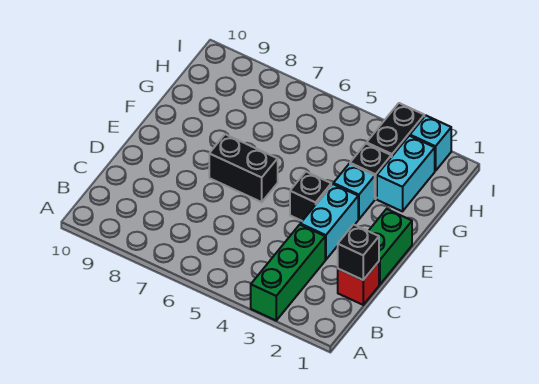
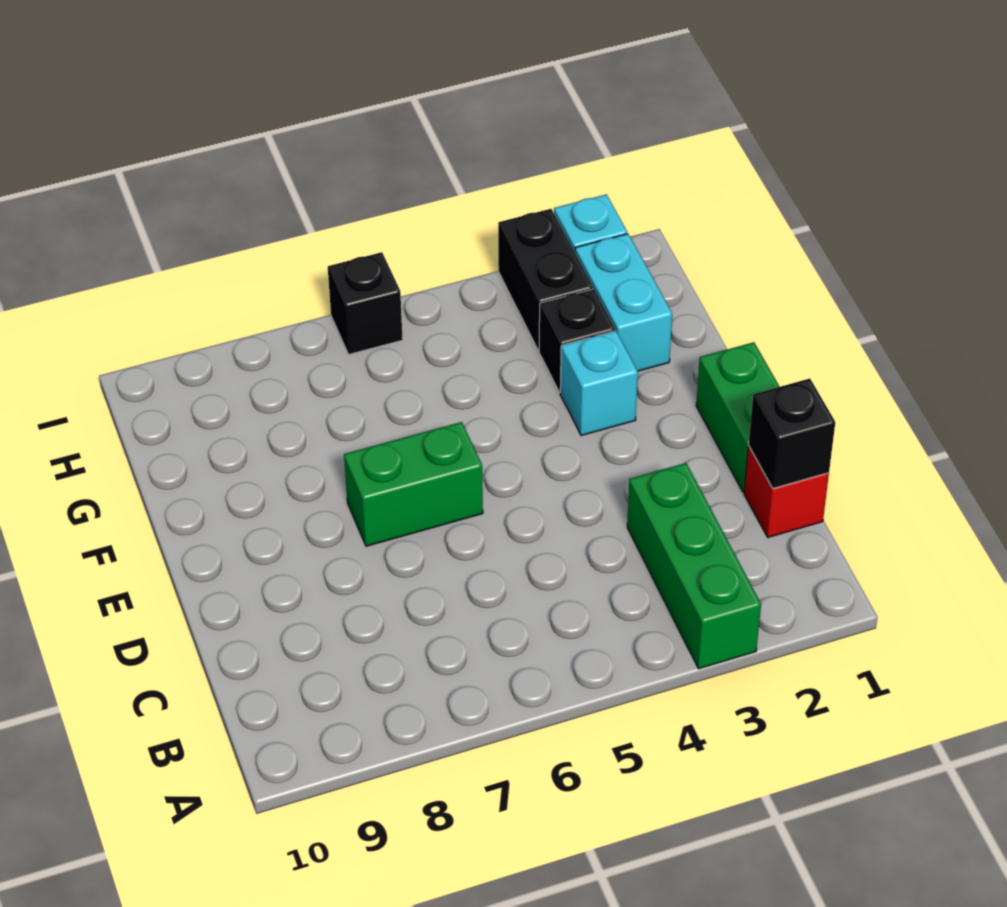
cyan brick D3:E3 level 1 -> none
black brick E4 level 1 -> black brick I6 level 1
black brick E6:E7 level 1 -> green brick E6:E7 level 1

